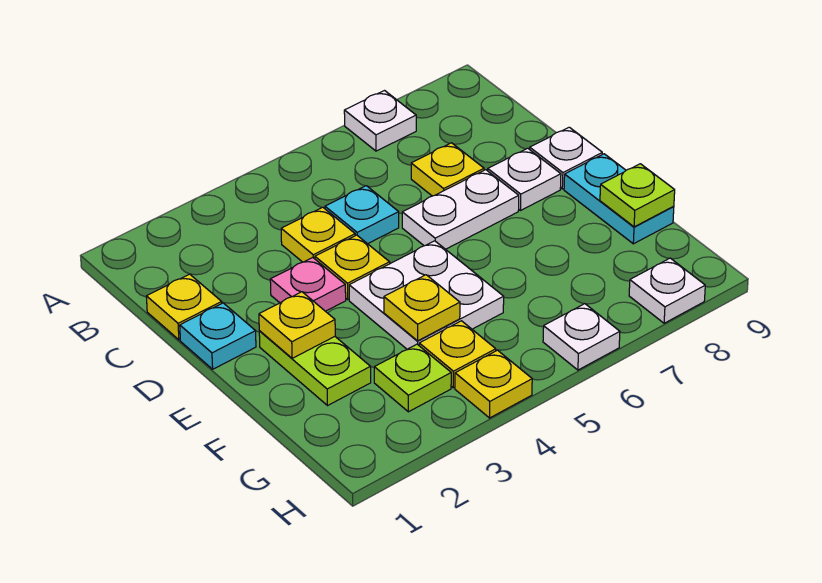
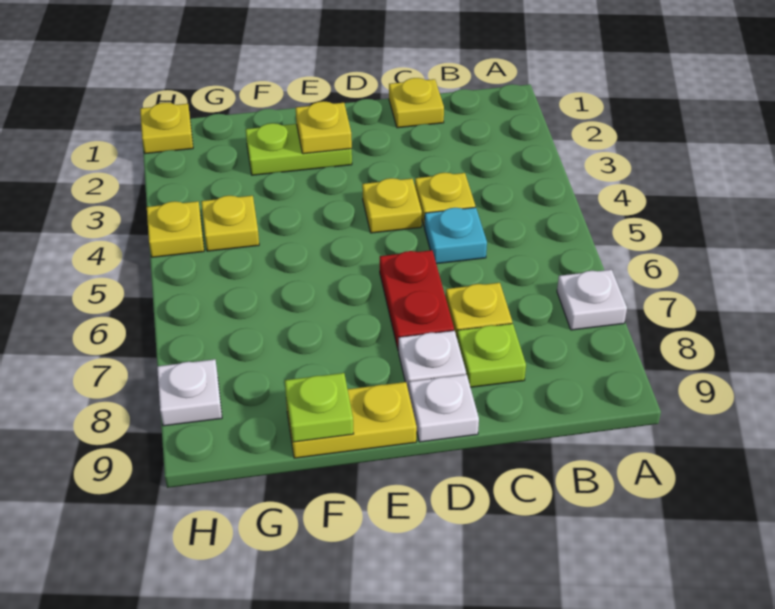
cyan plate D1 level 1 -> none
pink plate D3 level 1 -> none
white plate D6:D7 level 1 -> red plate D6:D7 level 1
white plate E4:F5 level 1 -> none
cyan plate E9:F9 level 1 -> yellow plate E9:F9 level 1
yellow plate F4 level 2 -> yellow plate H1 level 1
lime plate G3 level 1 -> lime plate C8 level 1
white plate H6 level 1 -> none

